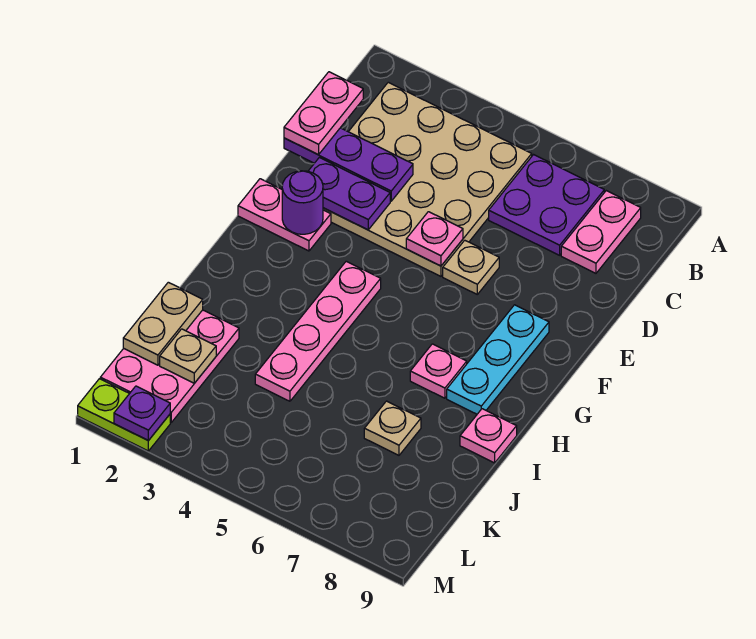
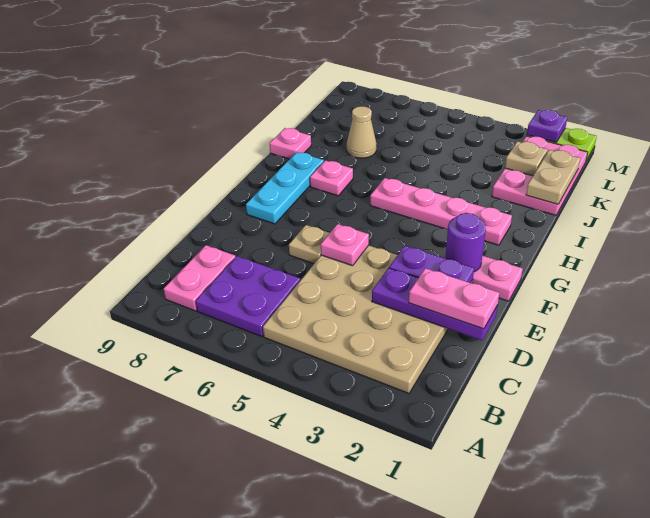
pink plate C1:D1 level 3 -> pink plate D1:D2 level 3
pink plate G4:J4 level 1 -> pink plate H2:H5 level 1
tan plate J7 level 1 -> tan cone J7 level 1

